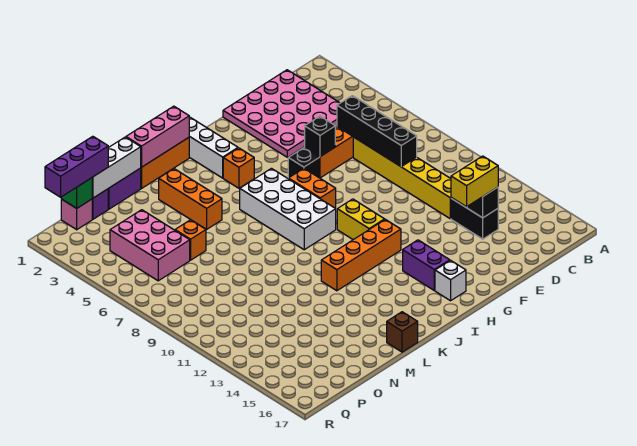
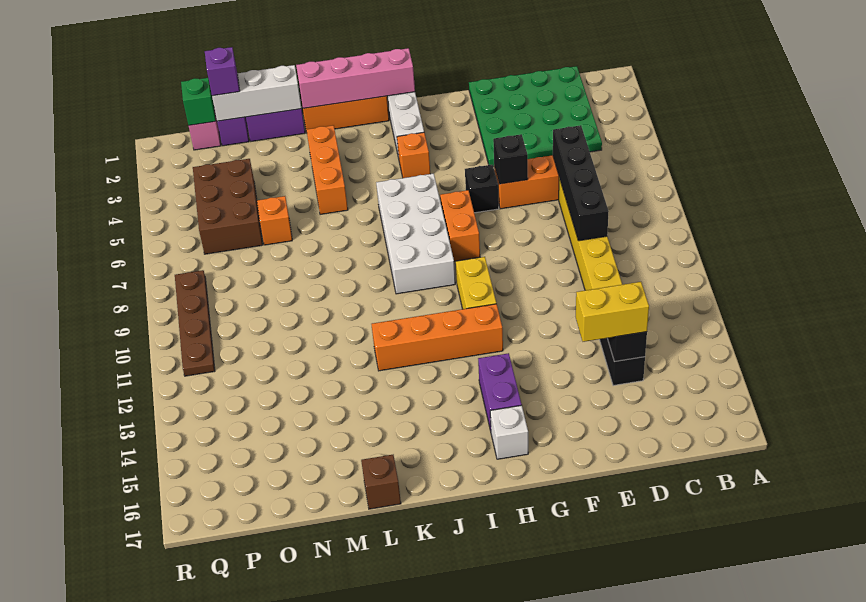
pink plate C1:F4 level 1 -> green plate C1:F4 level 1
pink brick J1:L1 level 2 -> pink brick I1:L1 level 2
purple brick O1:Q1 level 3 -> purple brick O1 level 3
pink brick O4:P6 level 1 -> brown brick O4:P6 level 1
none -> brown plate Q8:Q11 level 1

